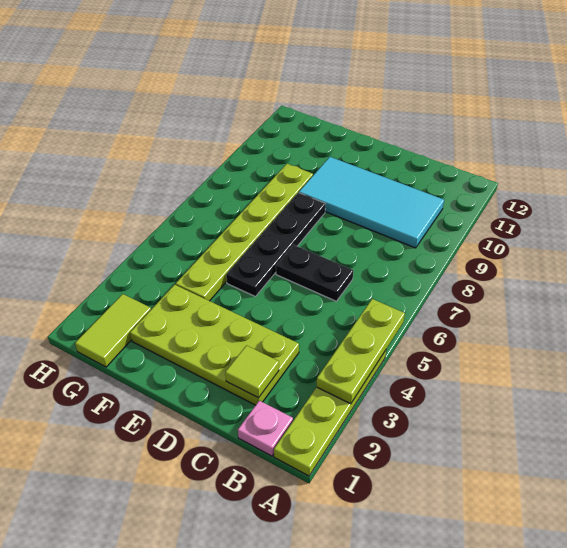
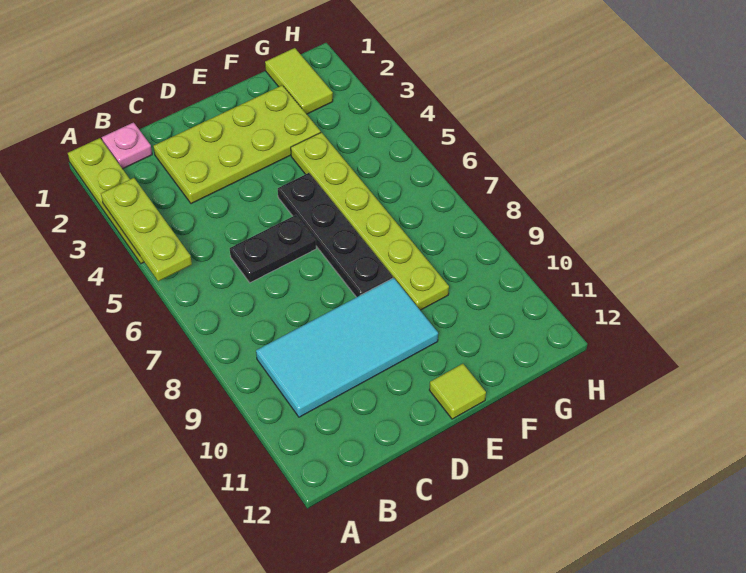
lime tile C2 level 2 -> lime tile E12 level 1

